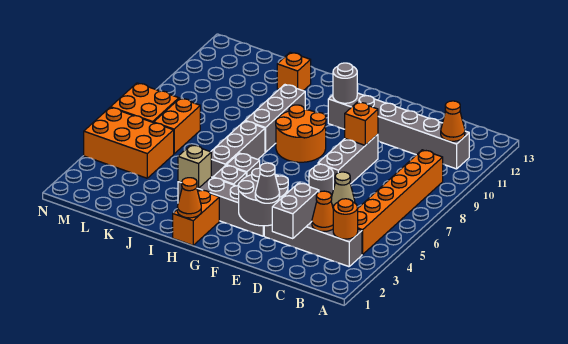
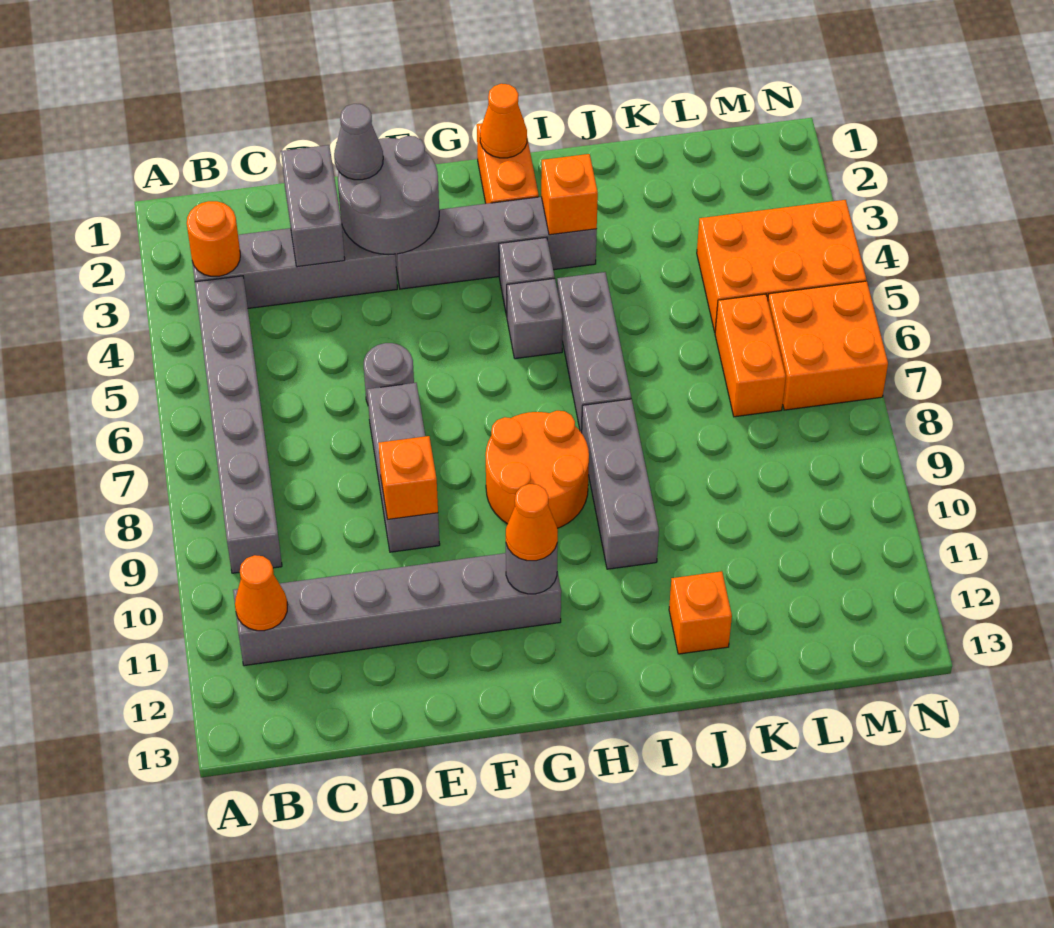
orange brick B4:B9 level 1 -> grey brick B4:B9 level 1
orange cone C3 level 2 -> orange cone G11 level 3
tan cone D6 level 1 -> none
tan brick I3 level 2 -> orange brick I3 level 2

